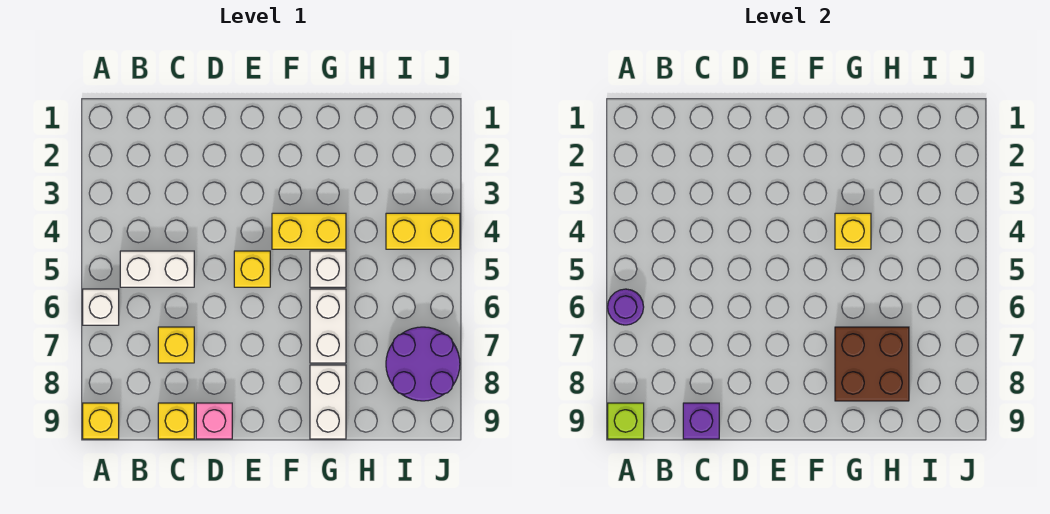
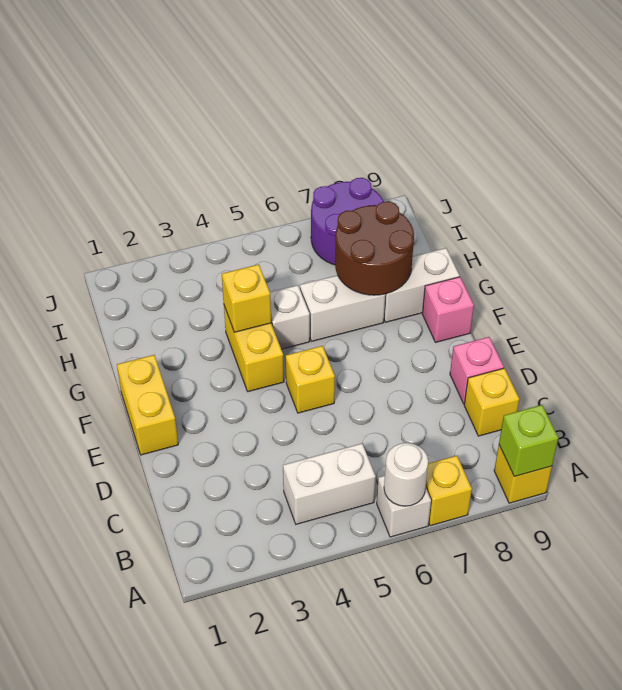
purple round brick A6 level 2 -> white round brick A6 level 2
white brick B5:C5 level 1 -> white brick B4:B5 level 1
yellow brick C7 level 1 -> yellow brick A7 level 1
purple brick C9 level 2 -> none
none -> pink brick F9 level 1
brown brick G7:H8 level 2 -> brown round brick G7:H8 level 2
yellow brick I4:J4 level 1 -> yellow brick E1:F1 level 1

